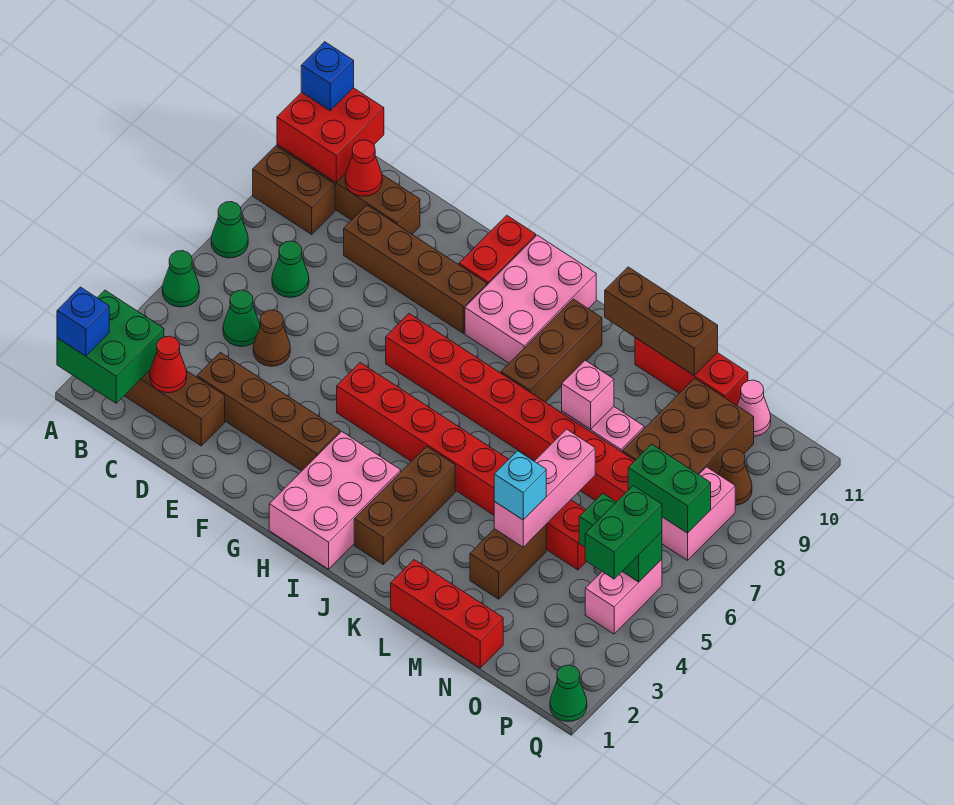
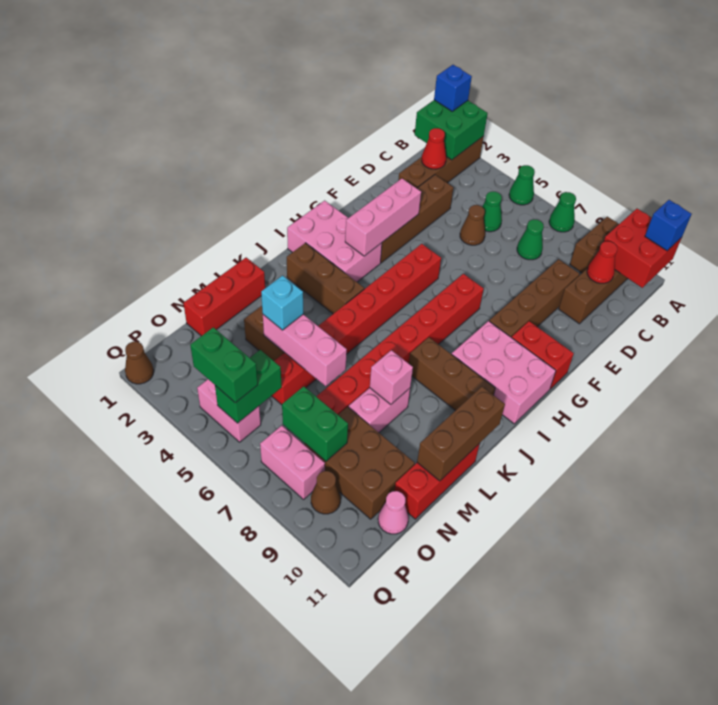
none -> pink brick F3:H3 level 2
green brick O7:P7 level 2 -> green brick O7:O8 level 2
green cone Q1 level 1 -> brown cone Q1 level 1

